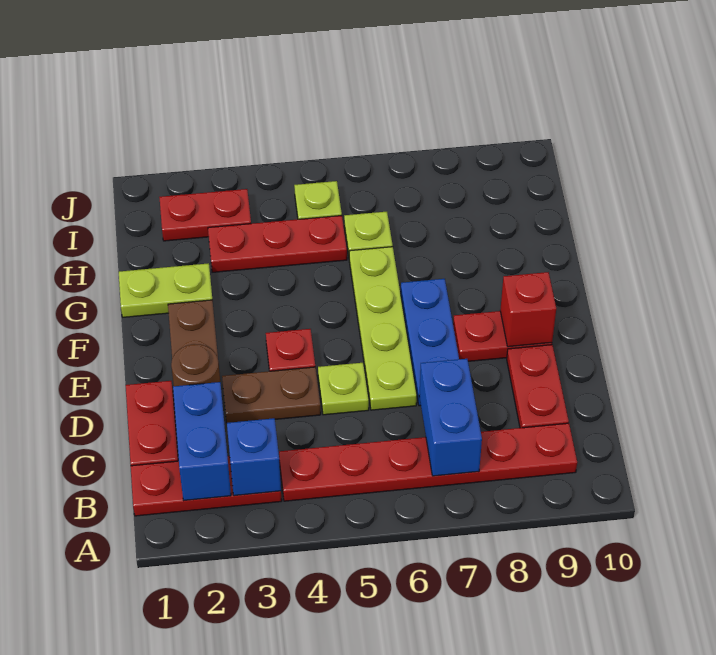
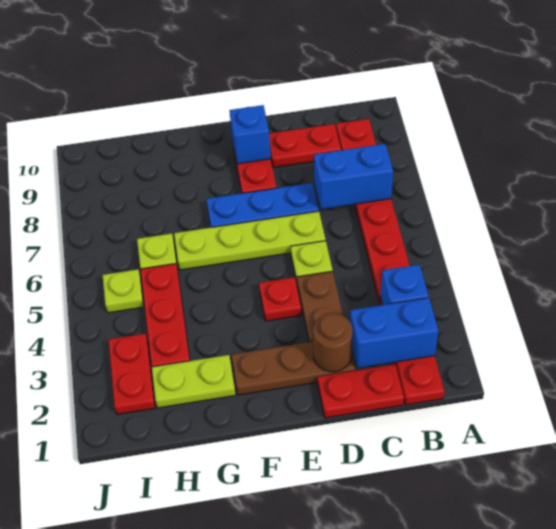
red brick E9 level 2 -> blue brick E9 level 2
lime plate G1:G2 level 1 -> lime plate G2:H2 level 1

